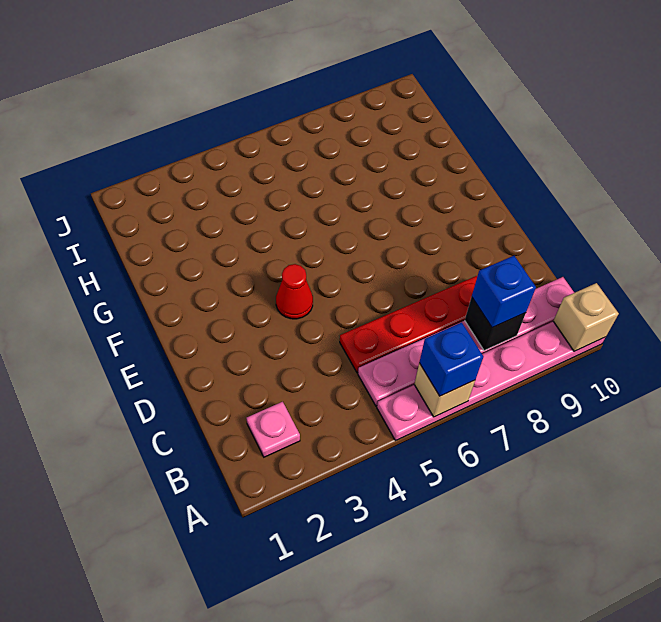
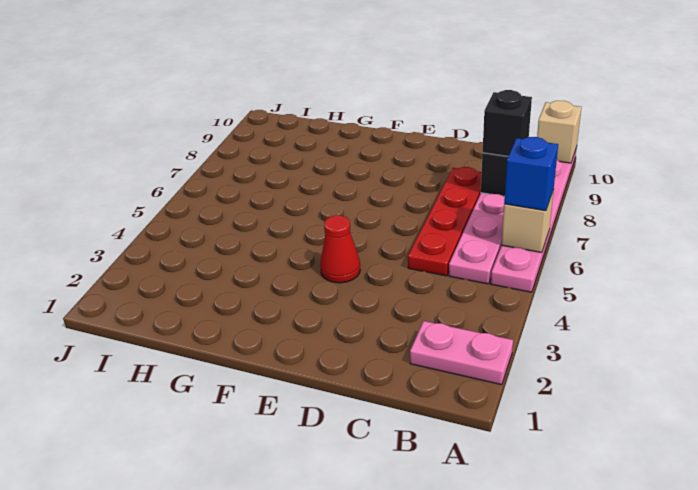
pink plate B2 level 1 -> pink plate A2:B2 level 1
blue brick B8 level 3 -> black brick B8 level 3

